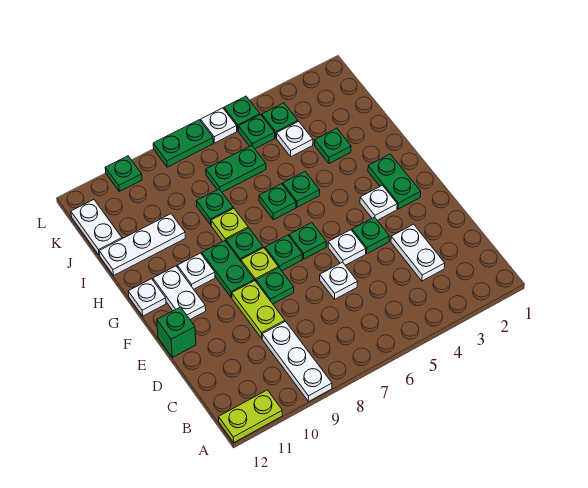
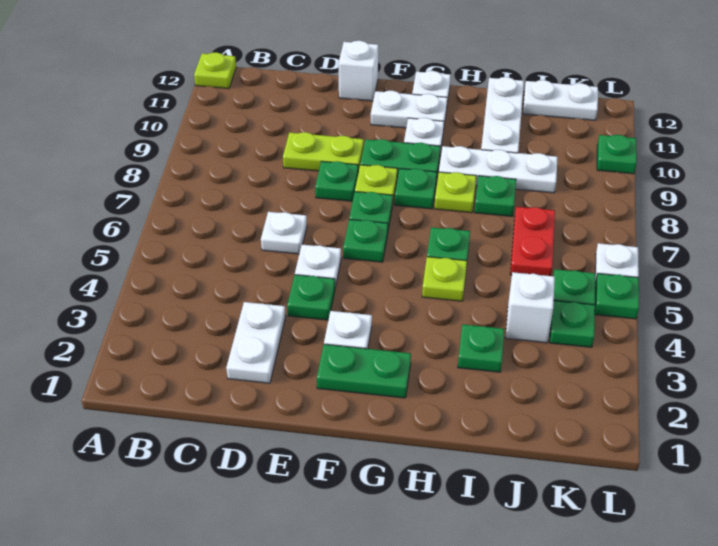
white plate A9:C9 level 1 -> white plate H9:J9 level 1
lime plate A11:A12 level 1 -> lime plate A12 level 1
white plate C3:D3 level 1 -> white plate D2:D3 level 1
green brick E12 level 1 -> white brick E12 level 1
green plate H5 level 1 -> lime plate H5 level 1
white plate J4 level 1 -> white brick J4 level 1
green plate J6:J7 level 1 -> red plate J6:J7 level 1
green plate L7:L8 level 1 -> none

